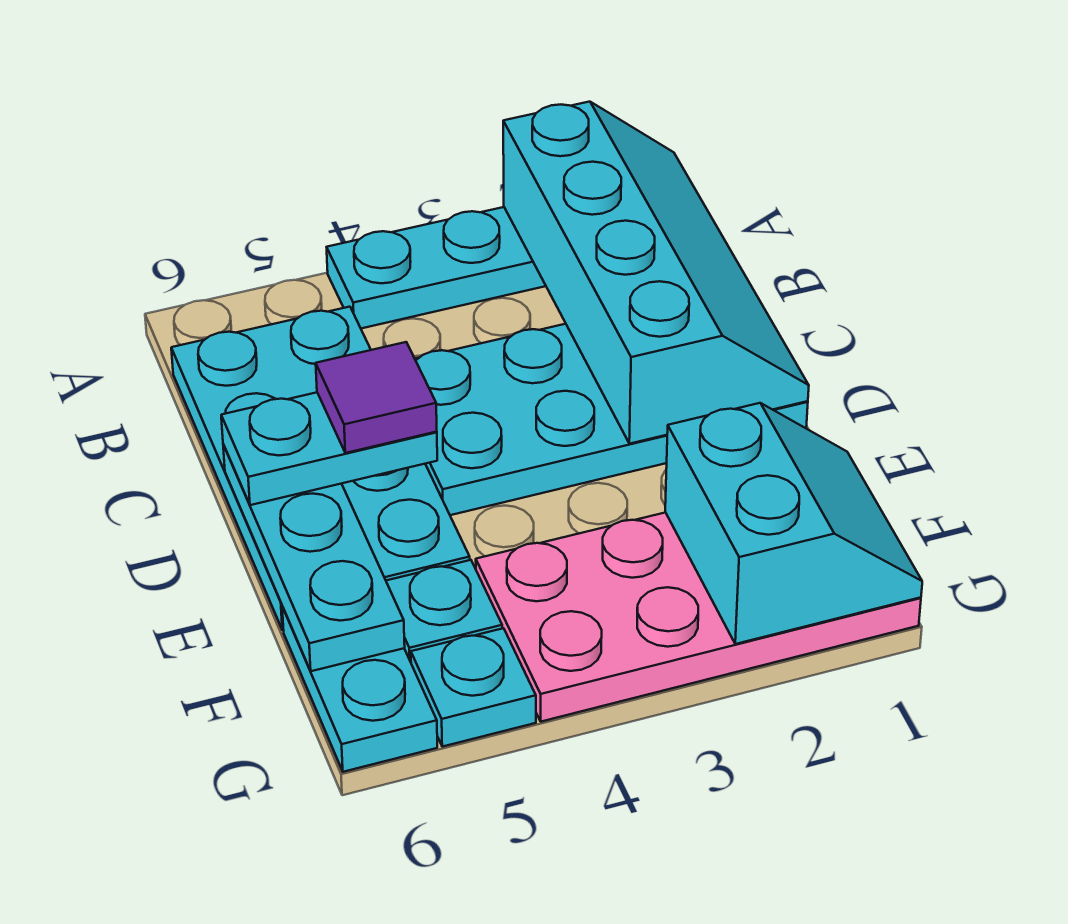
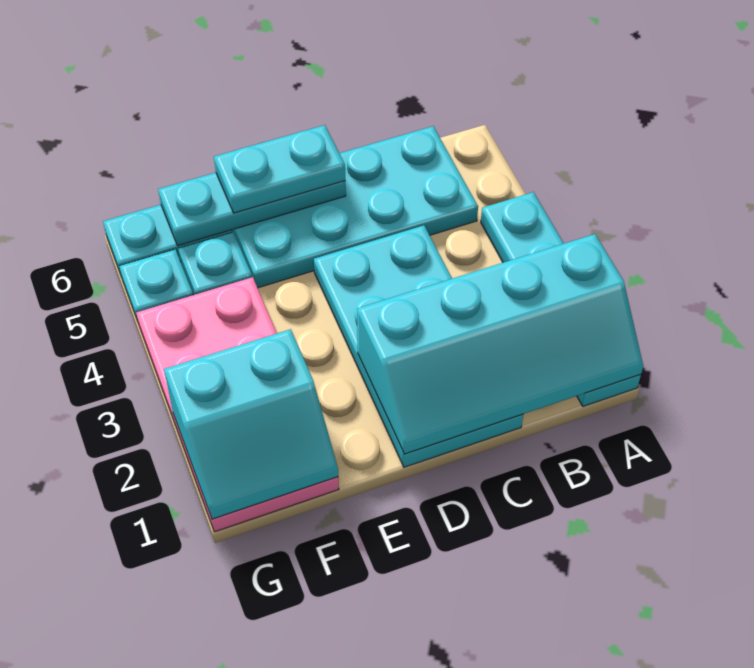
cyan plate D5:D6 level 3 -> cyan plate D6:E6 level 3
purple tile D5 level 4 -> none

